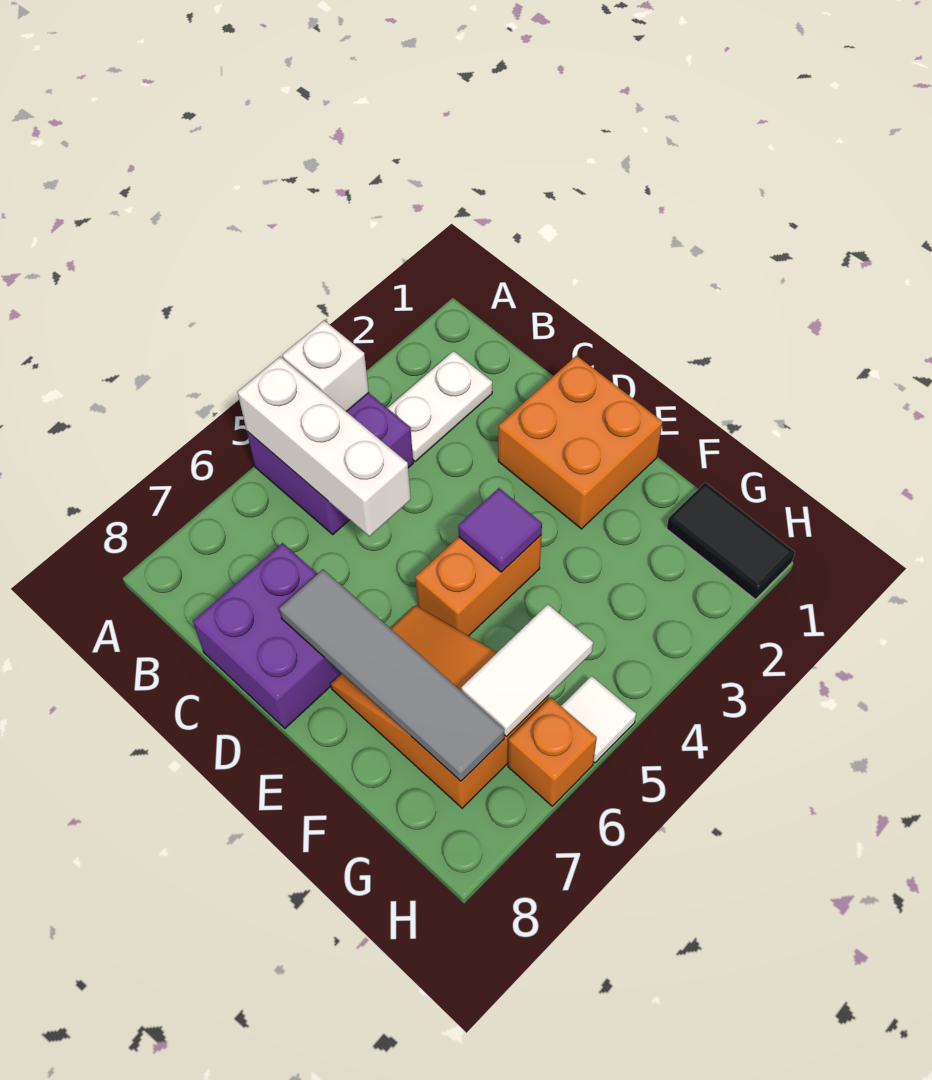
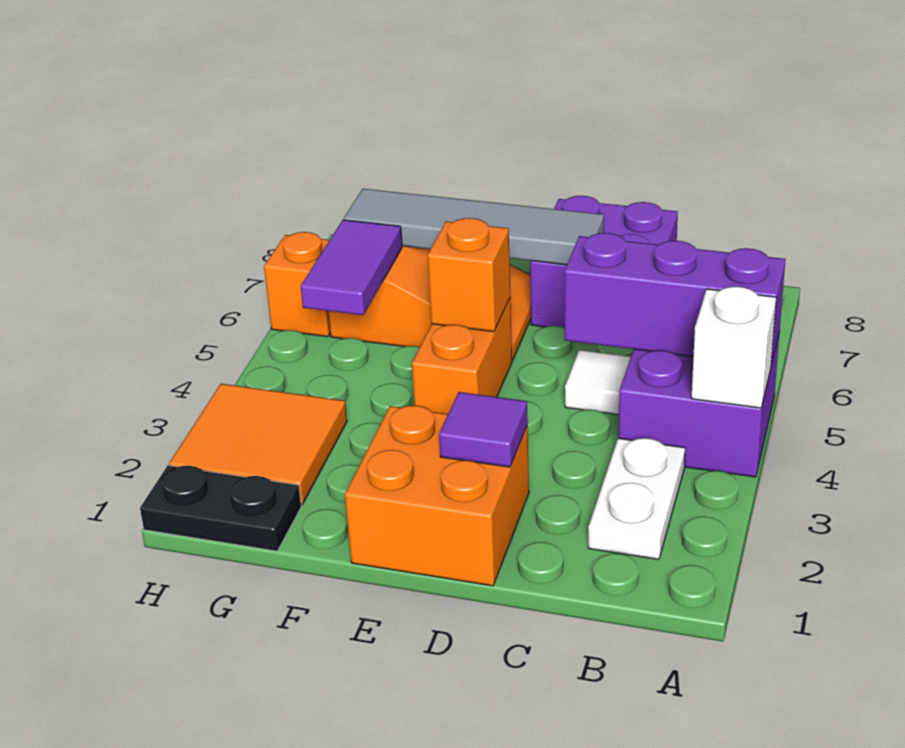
white brick A5:C5 level 2 -> purple brick A5:C5 level 2
purple tile E4 level 2 -> purple tile D2 level 2
none -> orange brick E5 level 2
black tile G1:H1 level 1 -> black plate G1:H1 level 1
none -> orange tile G2:H3 level 1
white tile G5:G6 level 2 -> purple tile G5:G6 level 2
white tile H5 level 1 -> white tile C5 level 1

